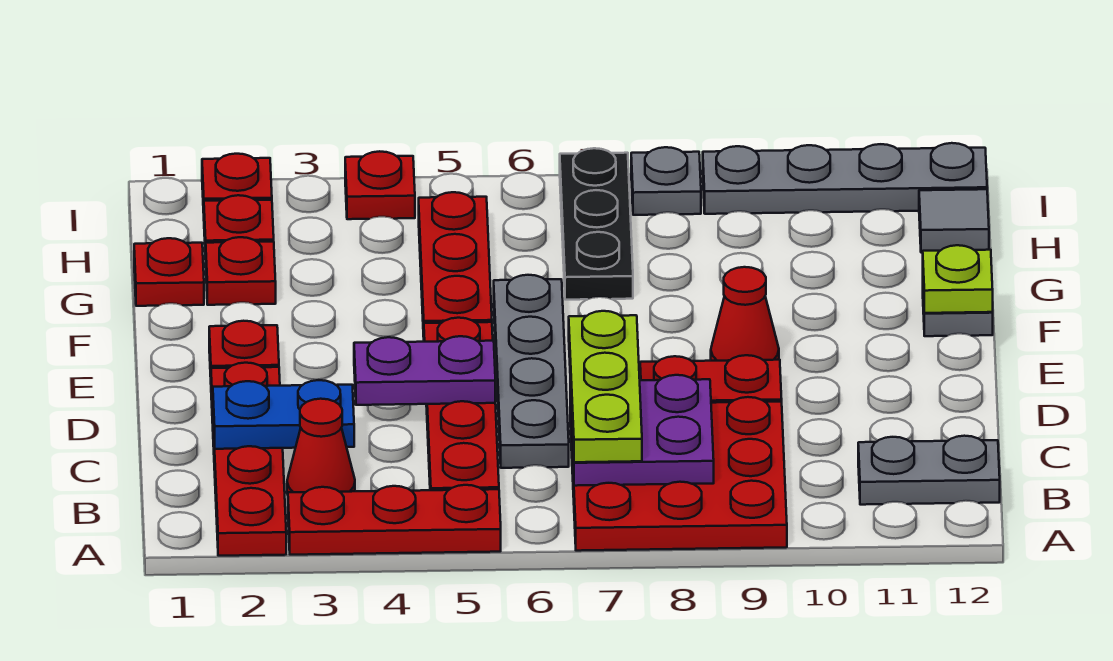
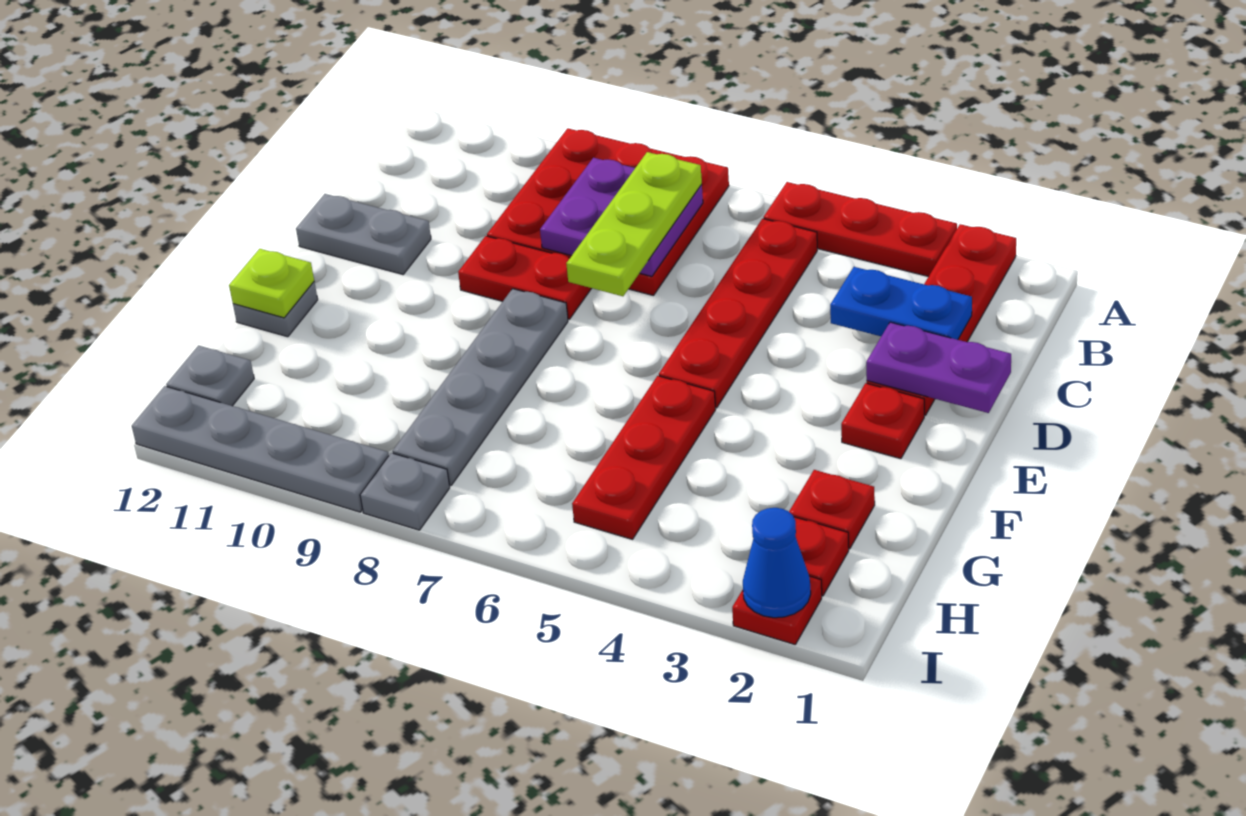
red cone B3 level 1 -> none
grey plate B11:B12 level 1 -> grey plate D11:D12 level 1
grey plate C6:F6 level 1 -> grey plate E8:H8 level 1
purple plate D4:D5 level 2 -> purple plate D1:D2 level 2
red cone E9 level 1 -> none
red plate G1 level 1 -> none
black plate G7:I7 level 1 -> none
grey tile H12 level 1 -> grey plate H12 level 1
none -> blue cone I2 level 2
red plate I4 level 1 -> none

